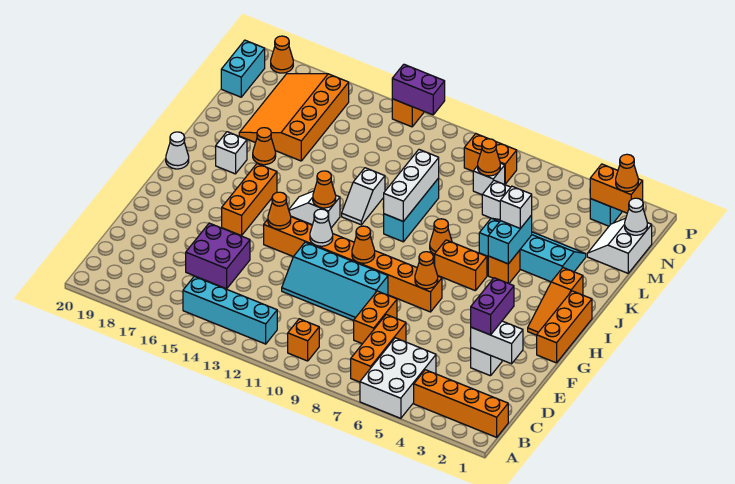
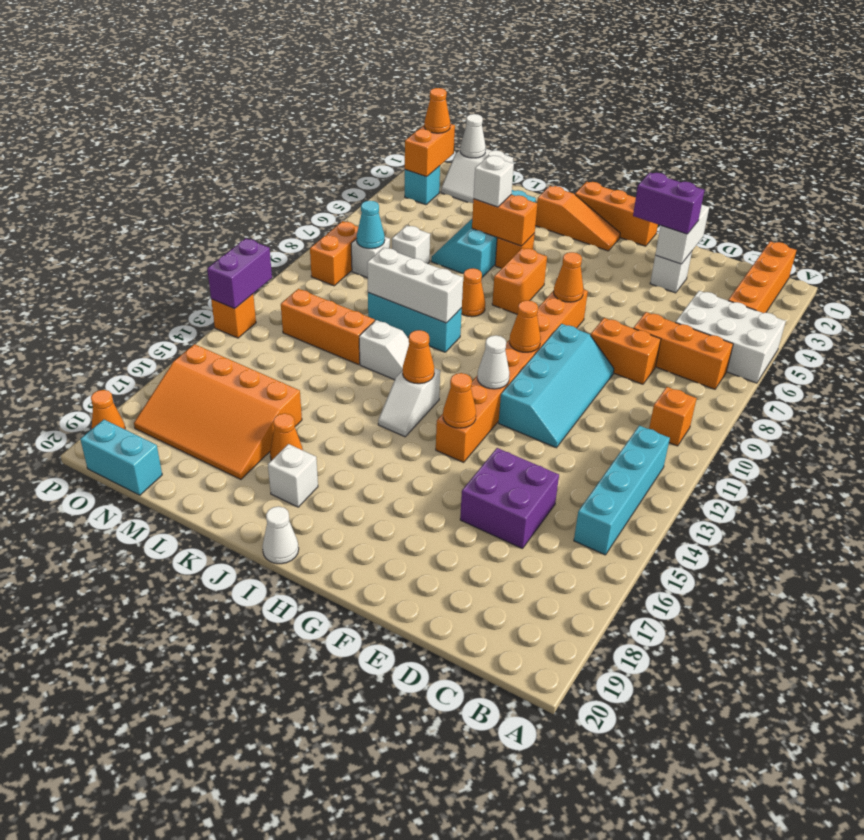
orange brick G16:I16 level 1 -> orange brick L12:N12 level 1
cyan brick J5:K5 level 2 -> orange brick J5:K5 level 2
orange cone N8 level 2 -> cyan cone N8 level 2

